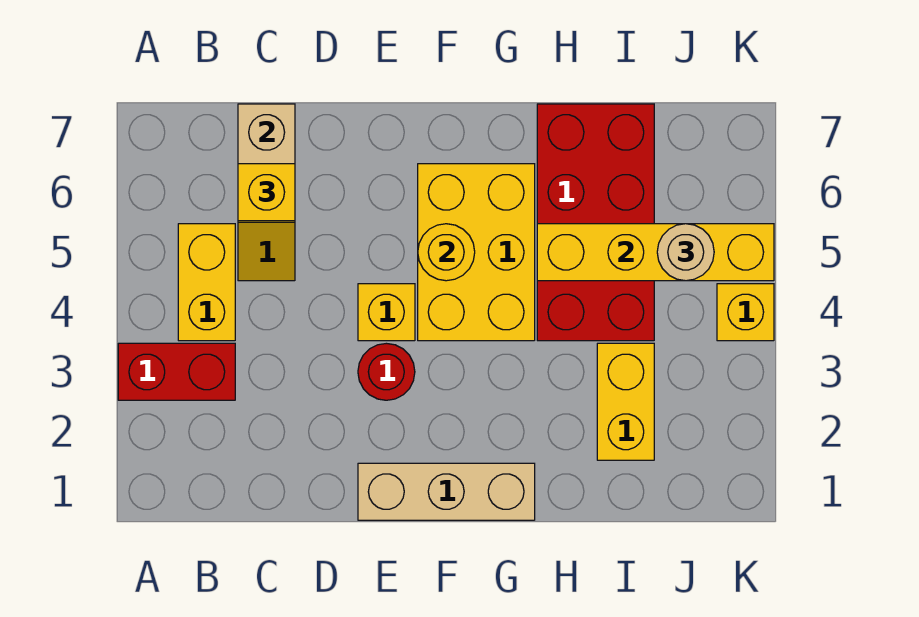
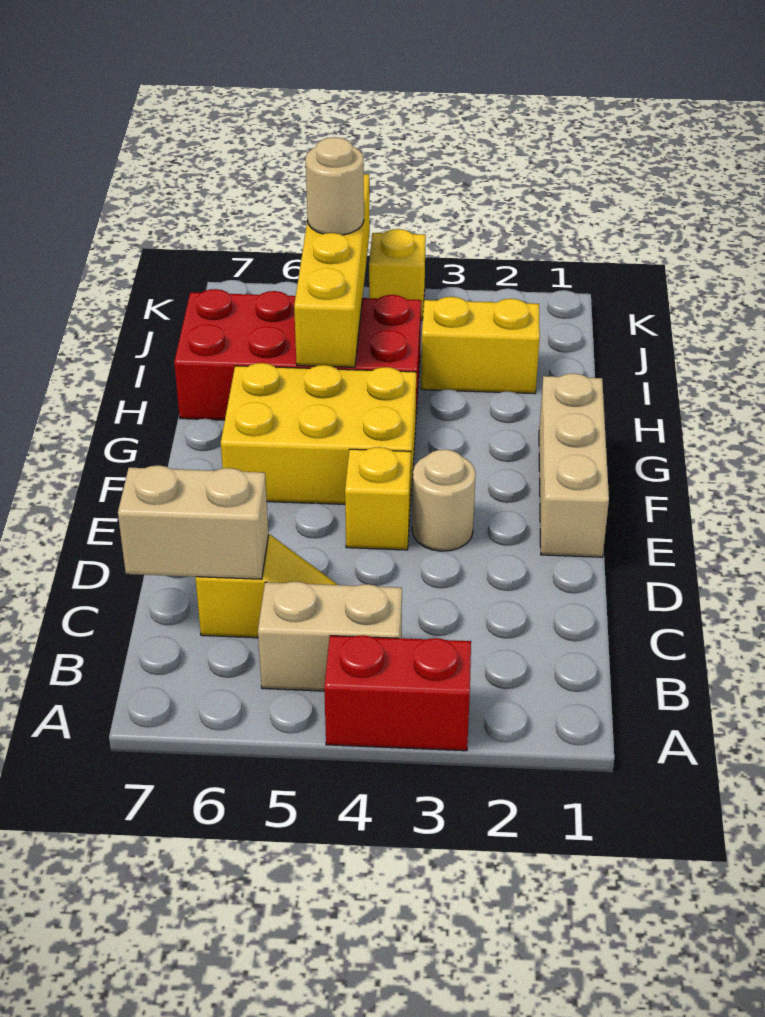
red brick A3:B3 level 1 -> red brick A3:A4 level 1
yellow brick B4:B5 level 1 -> tan brick B4:B5 level 1
yellow brick C6 level 3 -> none
red round brick E3 level 1 -> tan round brick E3 level 1
yellow round brick F5 level 2 -> none

